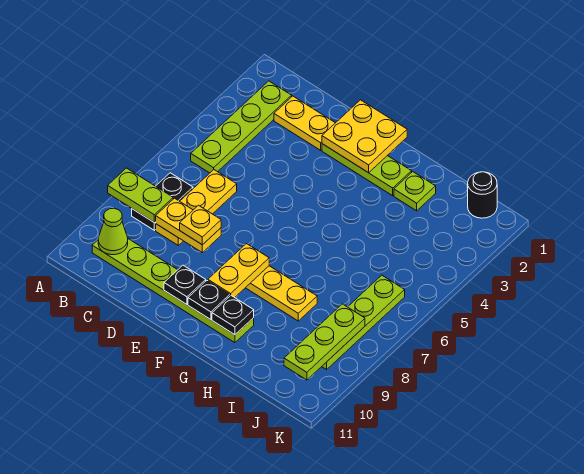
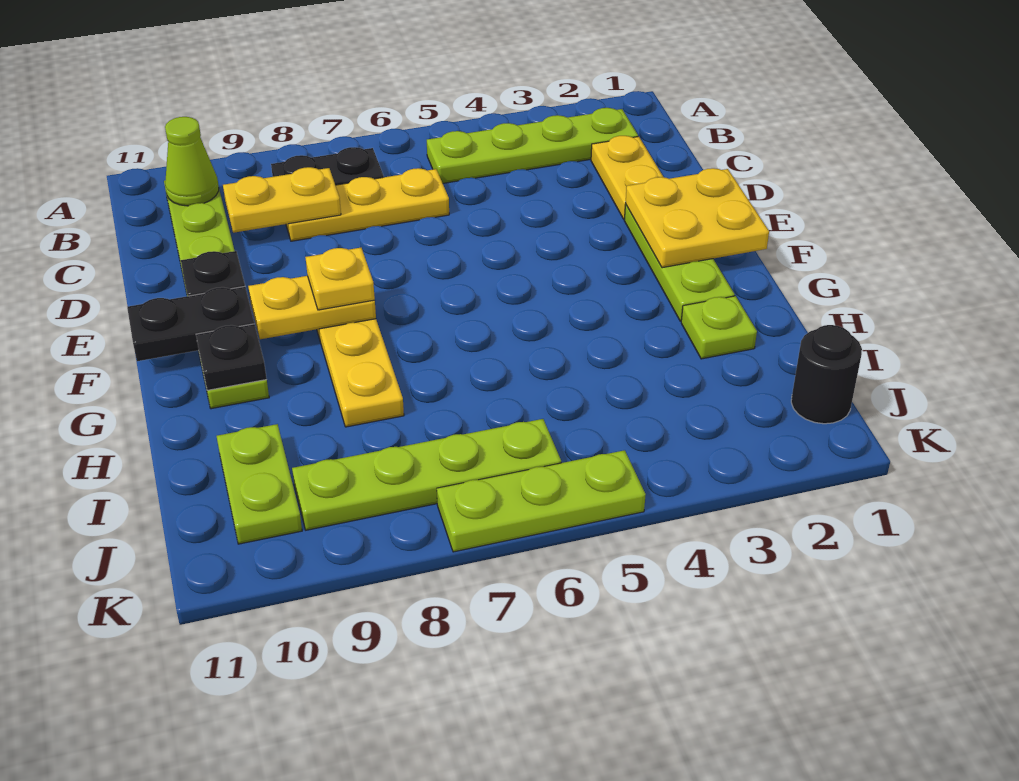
lime plate A8:B8 level 2 -> lime plate I10:J10 level 1
yellow plate C8:D8 level 2 -> yellow plate C8:C9 level 2
yellow plate D8 level 3 -> yellow plate F8 level 3
black plate F10 level 2 -> black plate F10:F11 level 2
lime plate J8:J10 level 2 -> lime plate K5:K7 level 1

